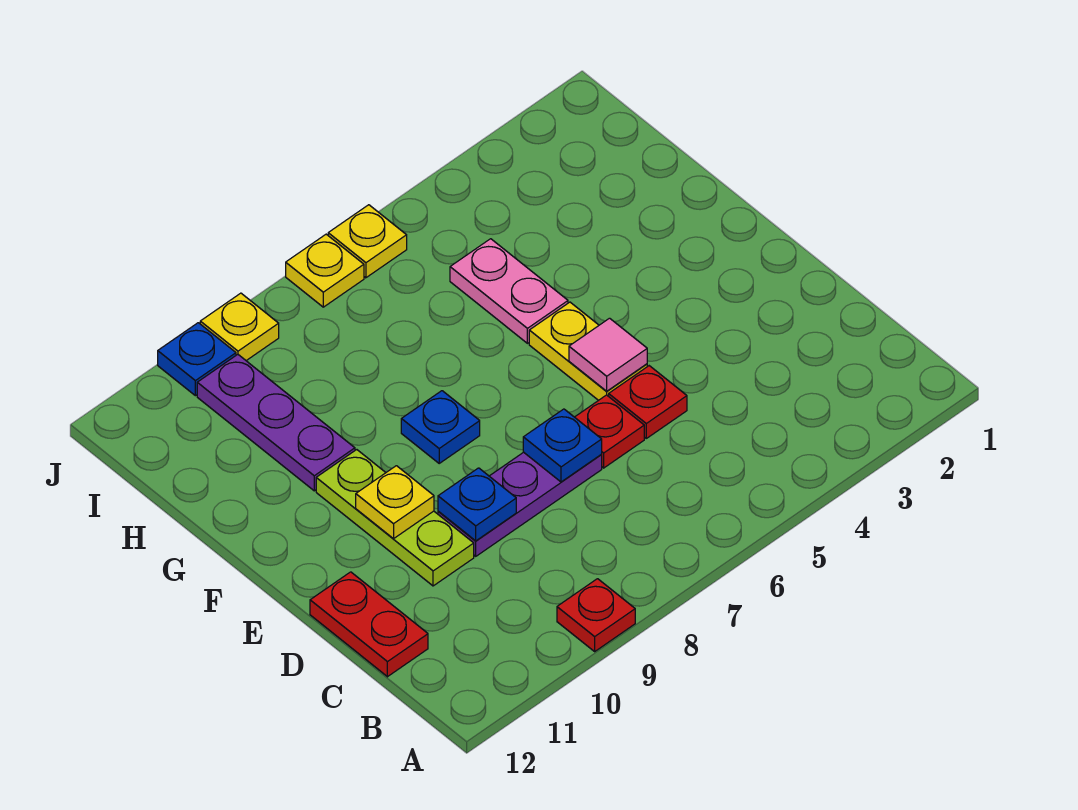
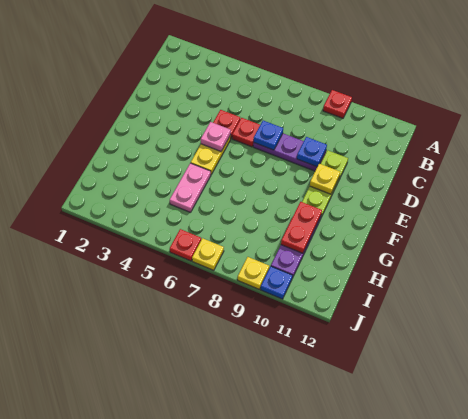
red plate C12:D12 level 1 -> red plate G10:H10 level 2
pink tile E5 level 2 -> pink plate E5 level 2
blue plate F8 level 1 -> none
yellow plate J6 level 1 -> red plate J6 level 1

